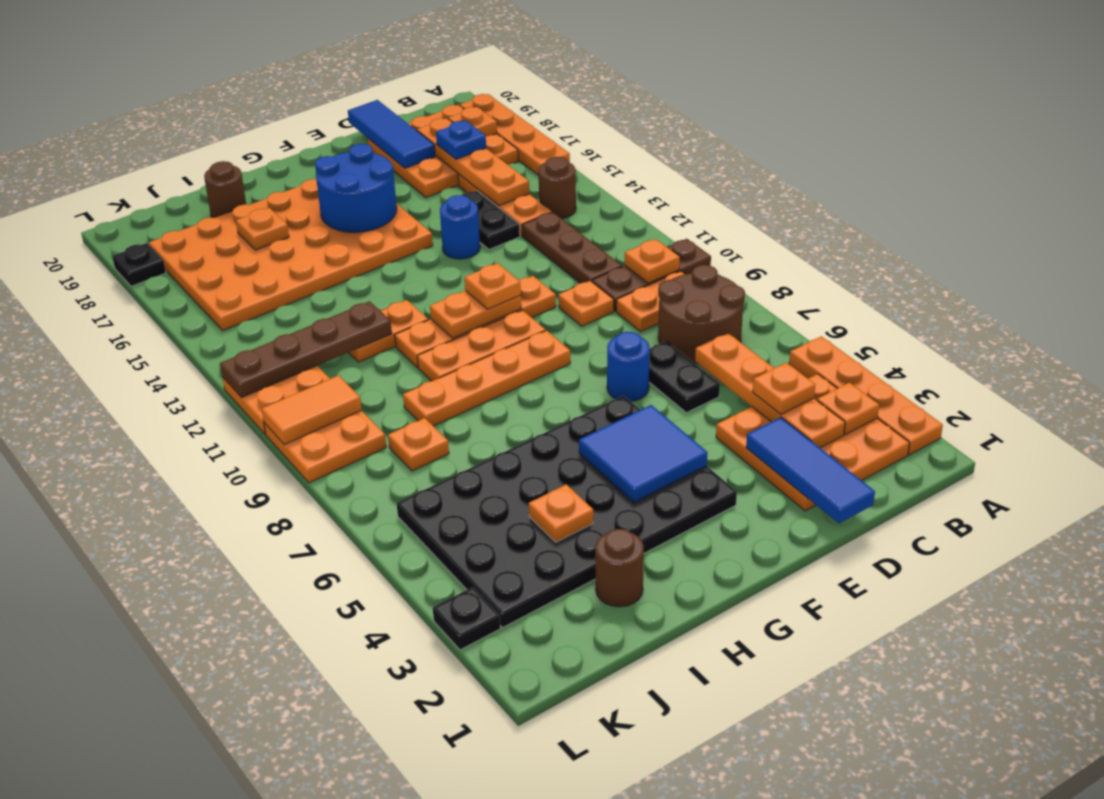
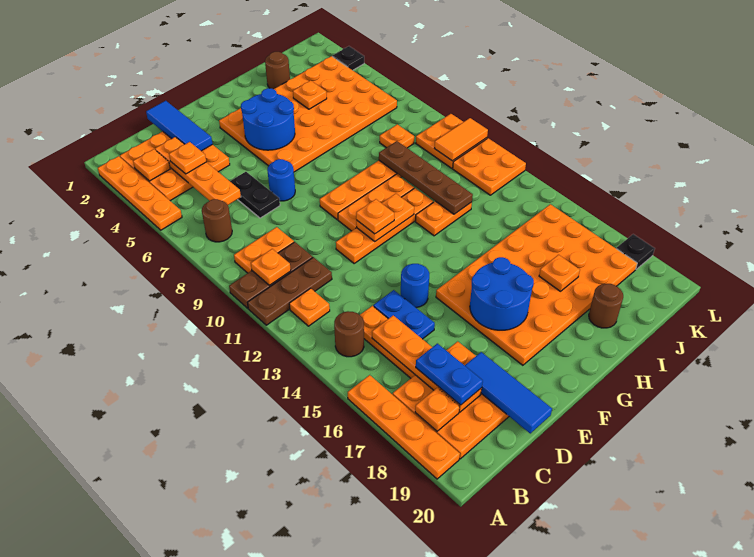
brown round brick B7:C8 level 1 -> brown round brick B7 level 1
brown plate C11:C13 level 1 -> brown plate A11:C11 level 1
blue plate C17 level 3 -> blue plate C17:C18 level 3
orange plate D10 level 1 -> orange plate B12 level 1
black plate D14:D15 level 1 -> blue plate D14:D15 level 1
black plate F3:K6 level 1 -> orange plate F3:K6 level 1
blue tile F4:G5 level 2 -> blue round brick F4:G5 level 2
brown plate I12:L12 level 2 -> brown plate I9:I12 level 2

